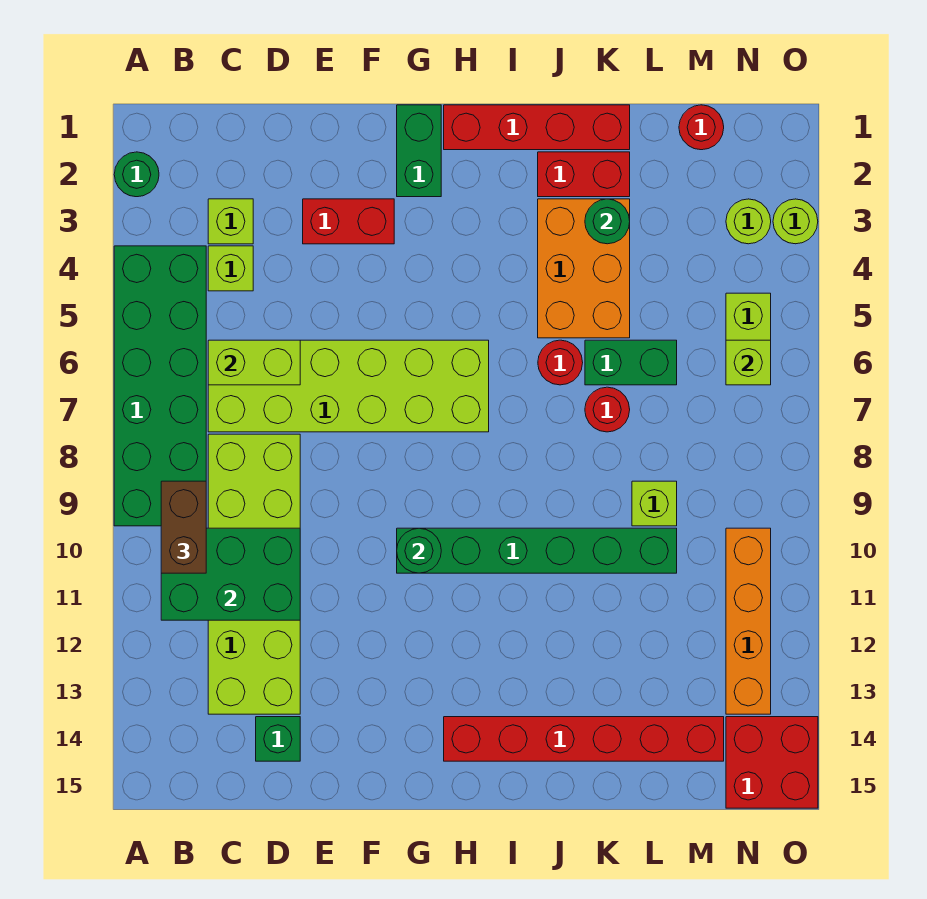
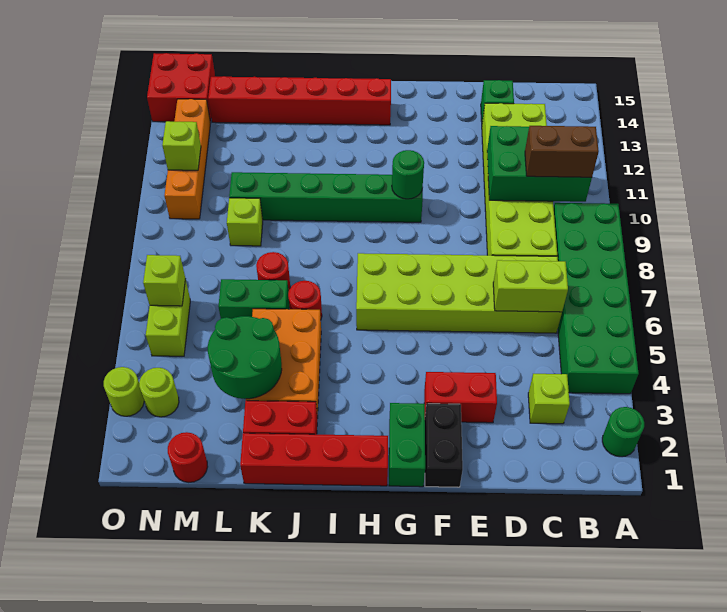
brown brick B9:B10 level 3 -> brown brick B10:C10 level 3
lime brick C4 level 1 -> lime brick N11 level 2
none -> black brick F1:F2 level 1
green round brick K3 level 2 -> green round brick K3:L4 level 2

